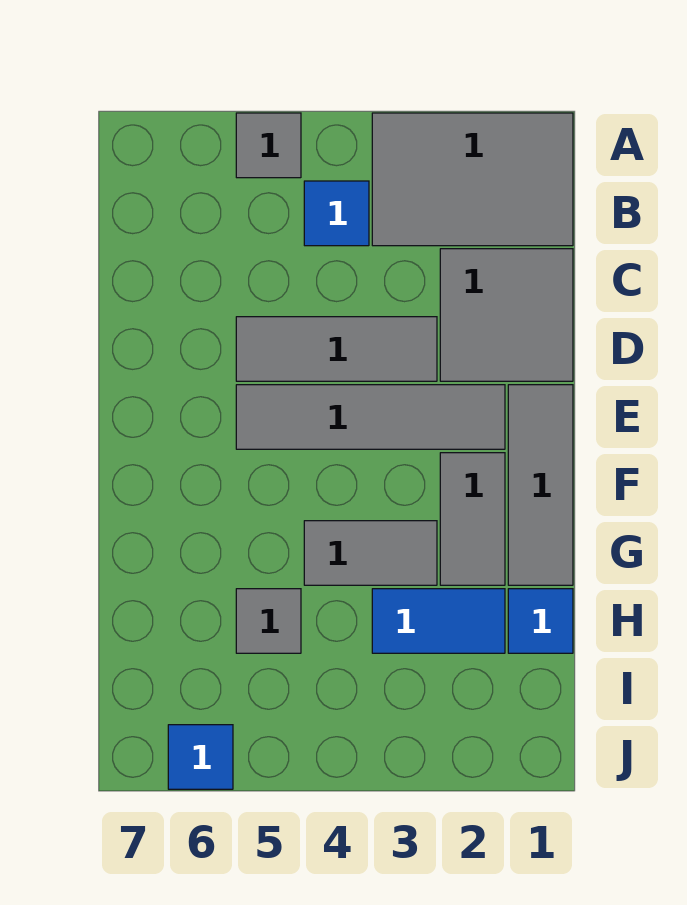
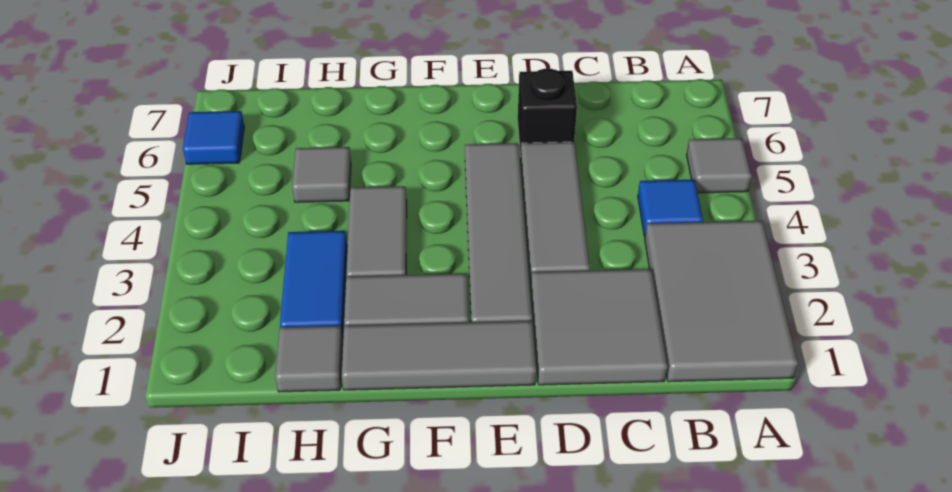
none -> black brick D6 level 1
blue tile H1 level 1 -> grey tile H1 level 1

